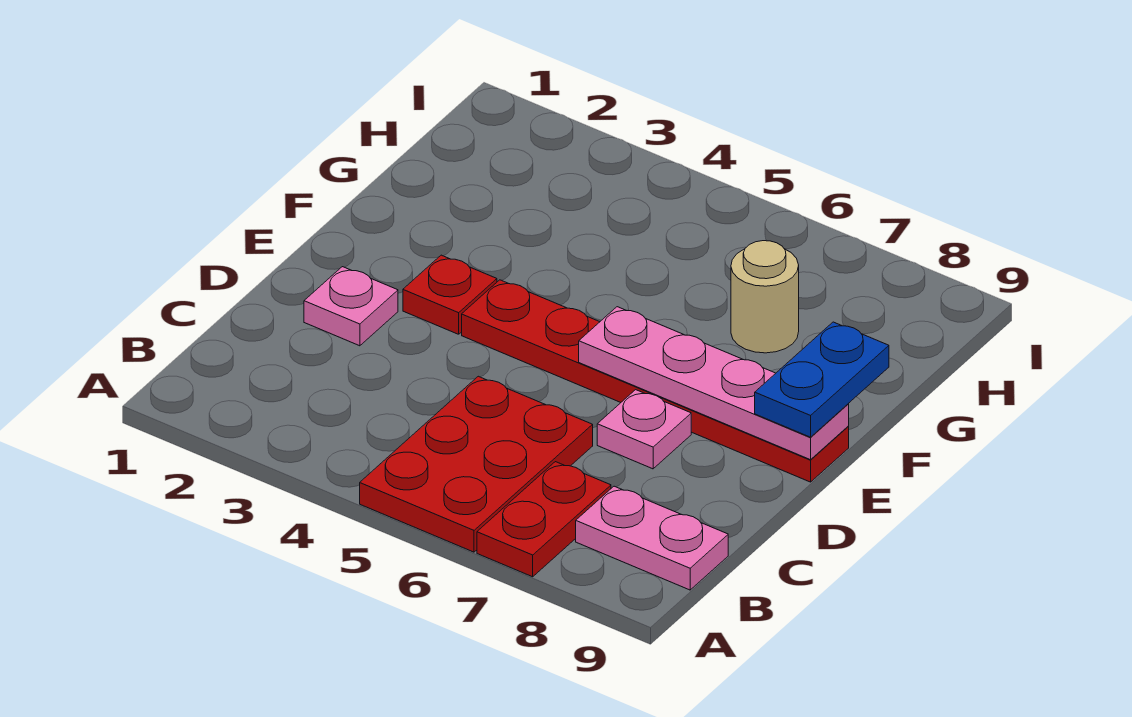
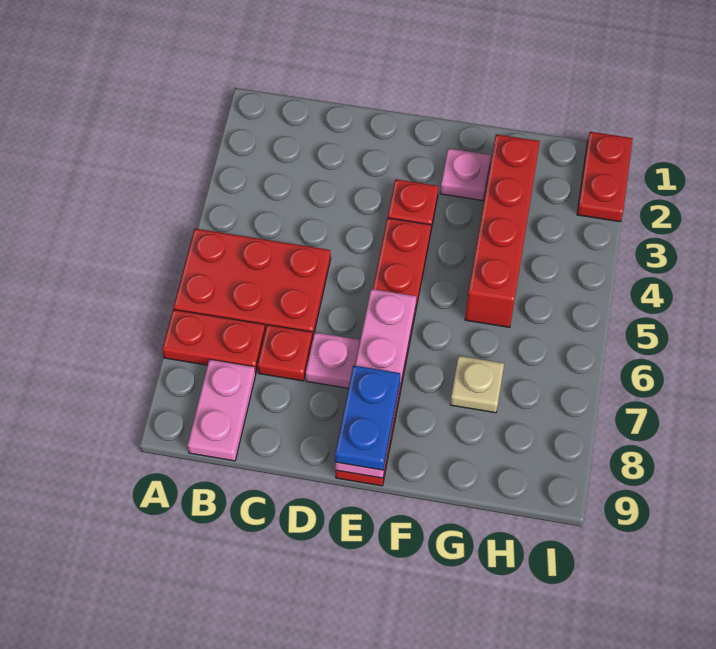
none -> red plate C7 level 1
pink plate D2 level 1 -> pink plate F2 level 1
blue plate E9:F9 level 3 -> blue plate E8:E9 level 3
none -> red brick G2:G5 level 1
tan round brick G7 level 1 -> tan plate G7 level 1
none -> red plate I1:I2 level 1

